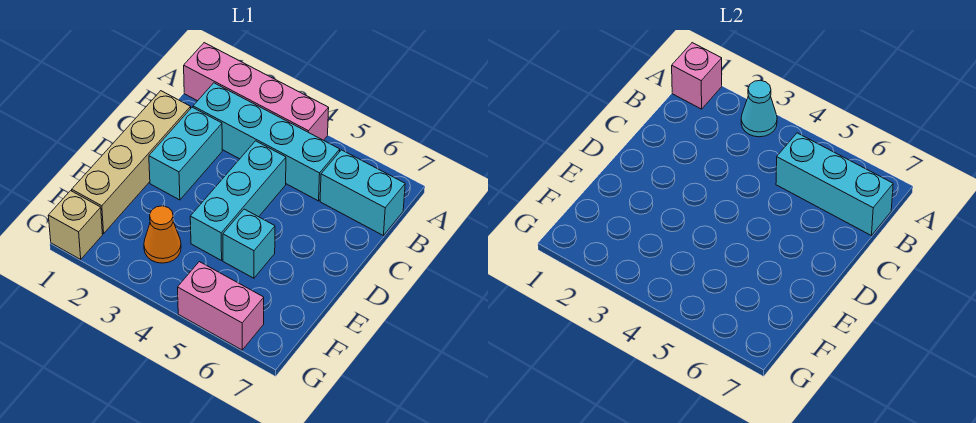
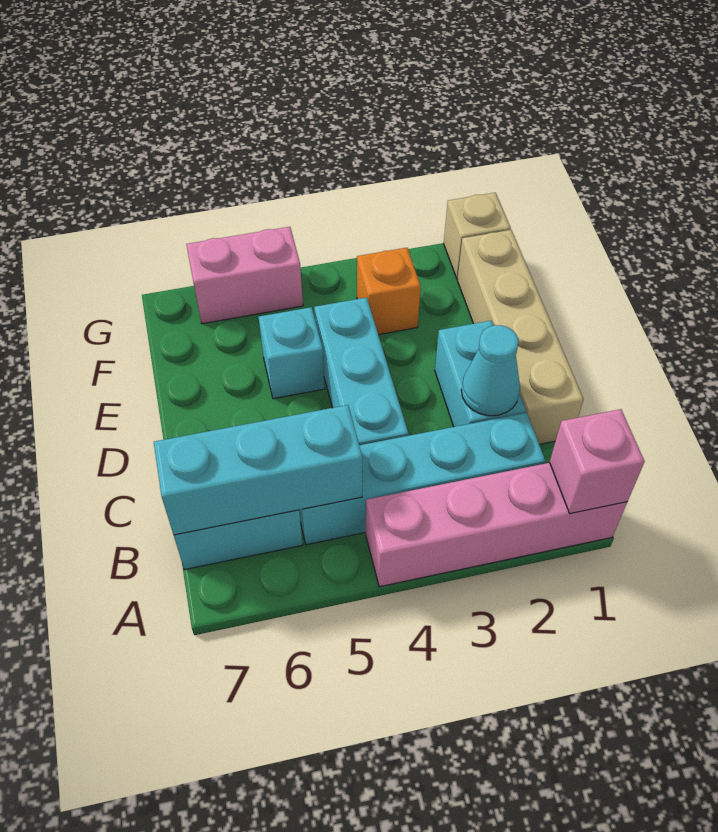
cyan cone A3 level 2 -> cyan cone C2 level 2
orange cone F3 level 1 -> orange brick F3 level 1

